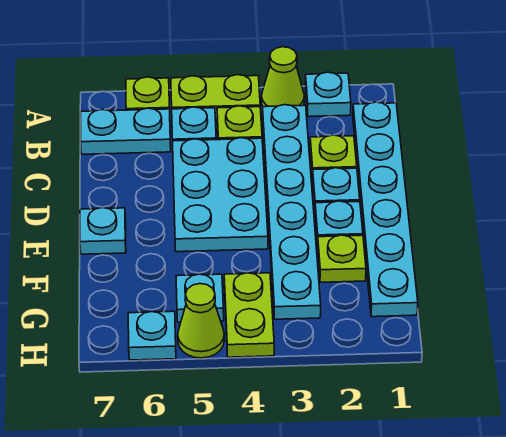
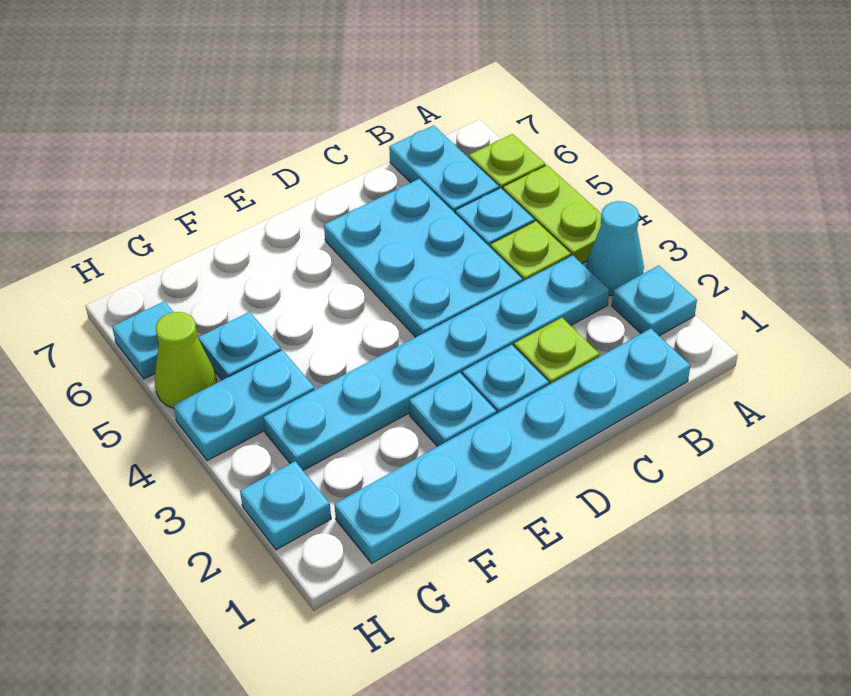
lime cone A3 level 1 -> cyan cone A3 level 1
cyan plate C4:E5 level 1 -> cyan plate C4:D6 level 1
cyan plate E7 level 1 -> cyan plate H2 level 1
lime plate F2 level 1 -> none
lime plate G4:H4 level 1 -> cyan plate G4:H4 level 1

